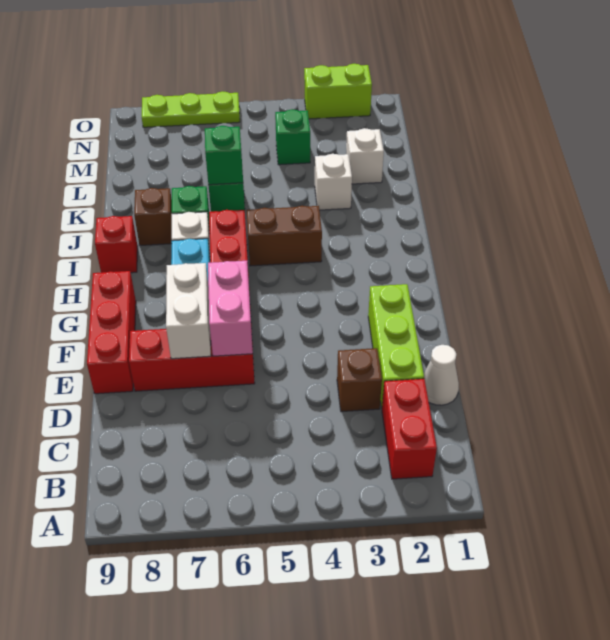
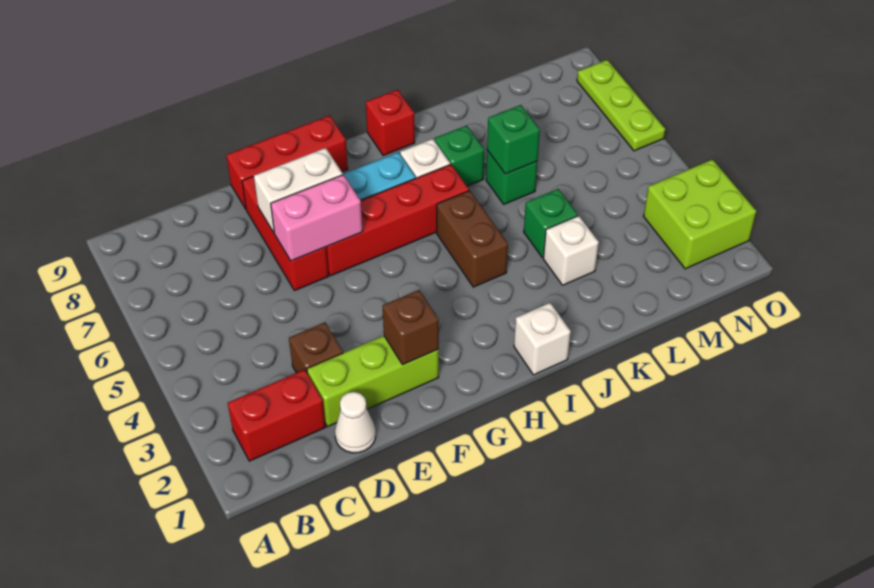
brown brick J8 level 1 -> brown brick F2 level 2
white brick L2 level 1 -> white brick I1 level 1
green brick M4 level 1 -> green brick K4 level 1
lime brick O2:O3 level 1 -> lime brick N2:O3 level 1

